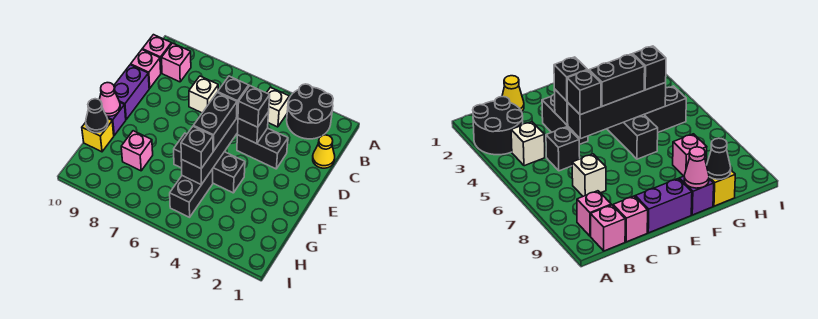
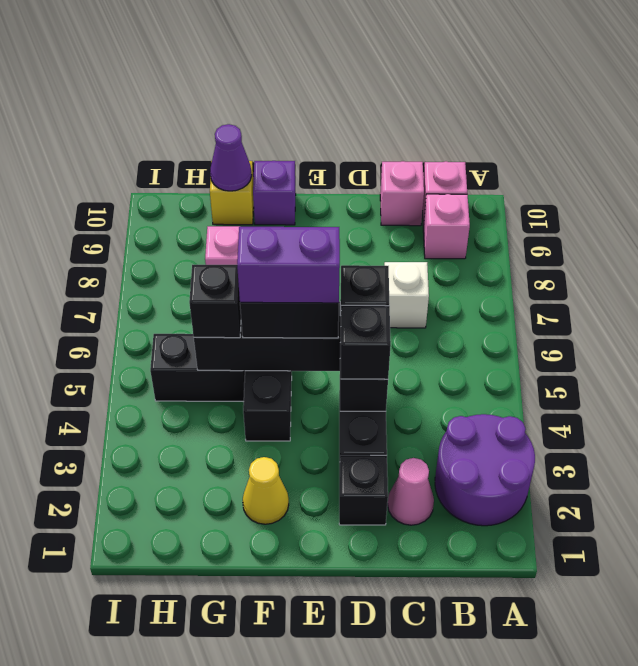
black round brick A2:B3 level 1 -> purple round brick A2:B3 level 1
white brick B4 level 1 -> none
yellow cone C1 level 1 -> yellow cone F2 level 1
black brick C5 level 1 -> black brick D2 level 1
purple brick D10:E10 level 1 -> purple brick E5:F5 level 4
pink cone F10 level 2 -> pink cone C2 level 1
black cone G10 level 2 -> purple cone G10 level 2

